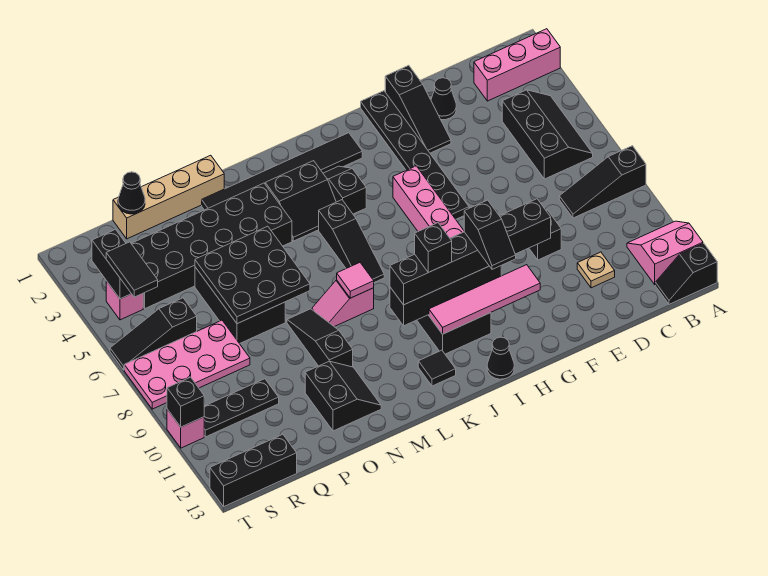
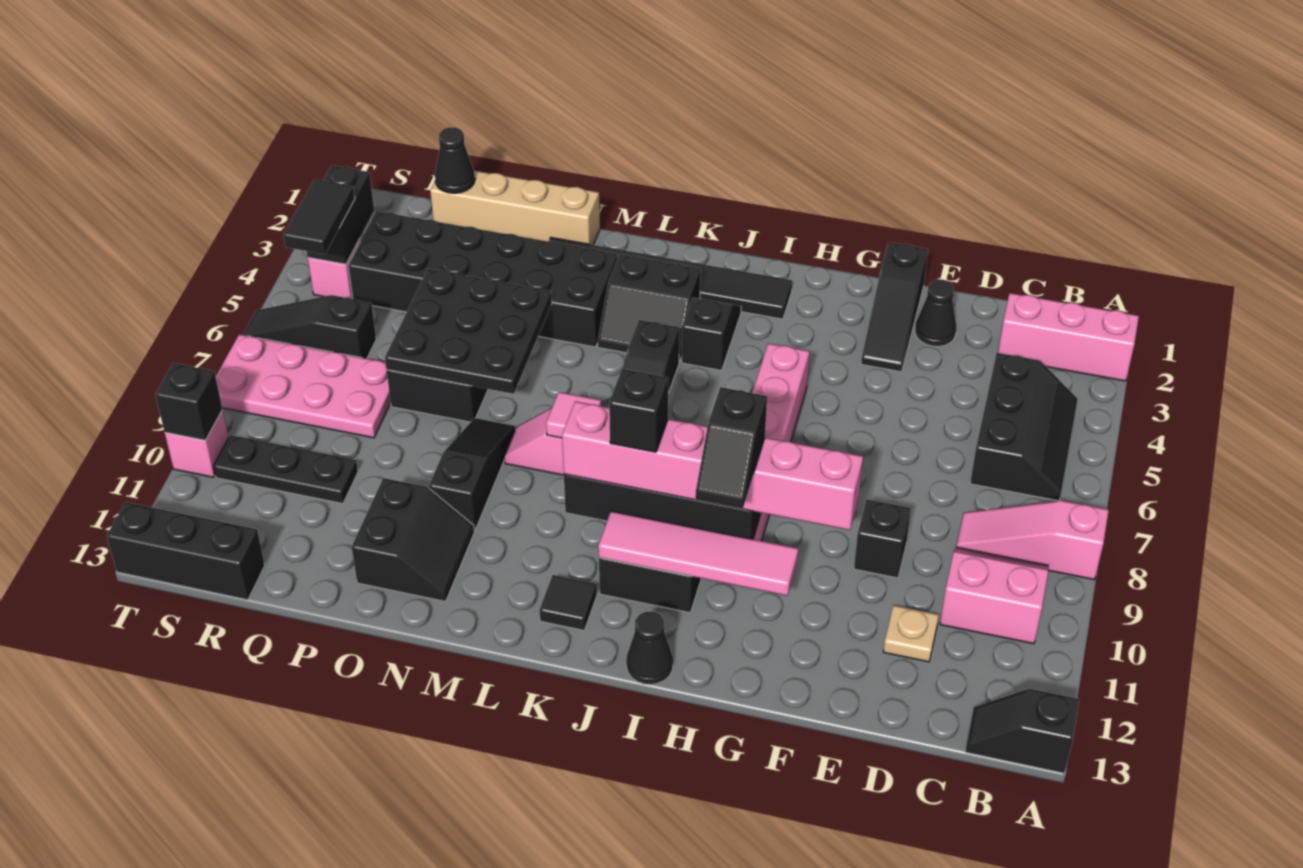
black slope A8:C8 level 1 top A -> pink slope A8:C8 level 1 top A
pink slope A11:B12 level 1 top 12 -> pink slope B9:C10 level 1 top 10
black brick F10:K10 level 3 -> pink brick F10:K10 level 3
black plate G1:G6 level 1 -> none

